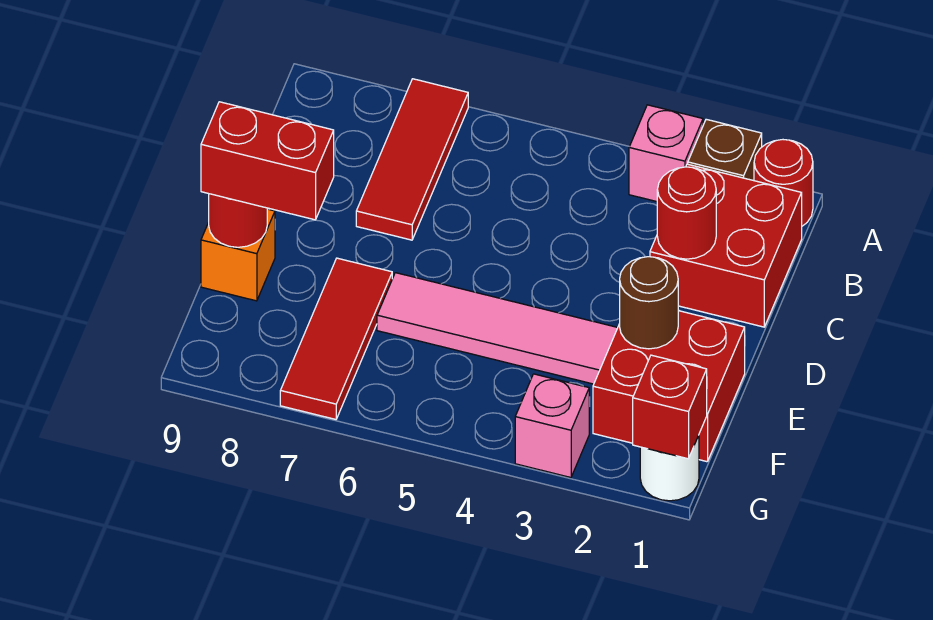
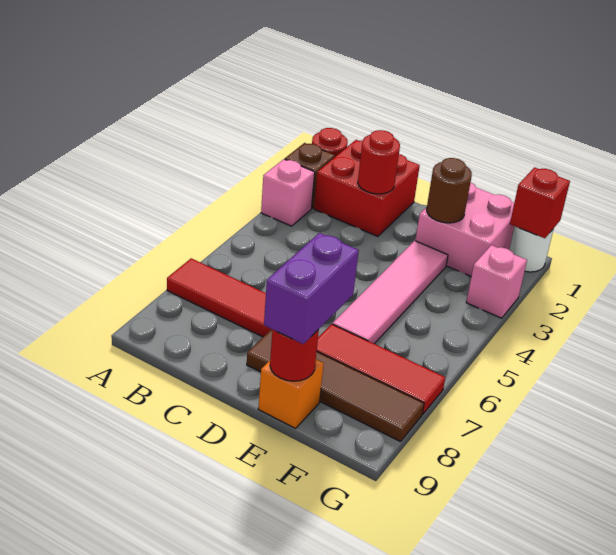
none -> brown tile D8:G8 level 1
red brick E1:F2 level 1 -> pink brick E1:F2 level 1
red brick E8:E9 level 3 -> purple brick E8:E9 level 3

